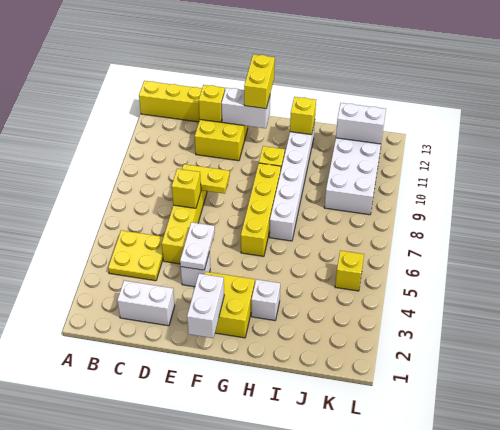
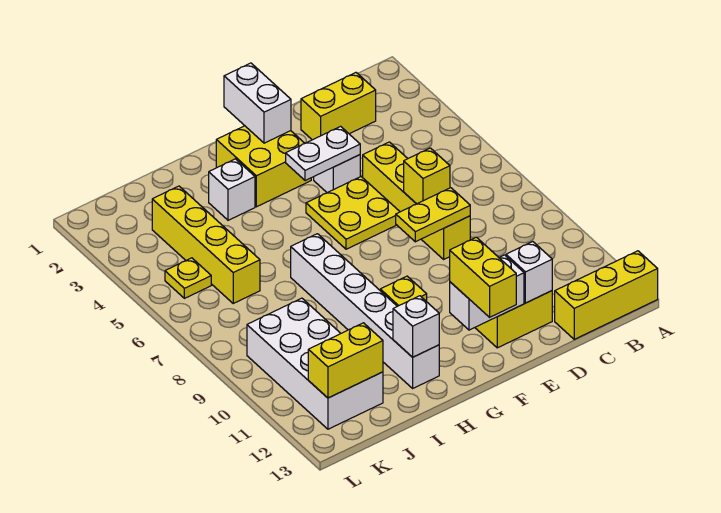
yellow plate B4:C5 level 1 -> yellow plate E5:F6 level 1
white brick C2:D2 level 1 -> yellow brick C2:D2 level 1
yellow brick D12 level 2 -> white brick D12 level 2
white plate E4:E5 level 2 -> white plate E4:F4 level 2
yellow brick G6:G9 level 1 -> yellow brick J3:J6 level 1
yellow brick H12 level 2 -> white brick H12 level 2
white brick J12:K12 level 2 -> yellow brick J12:K12 level 2
yellow brick K5 level 1 -> yellow plate K5 level 1

